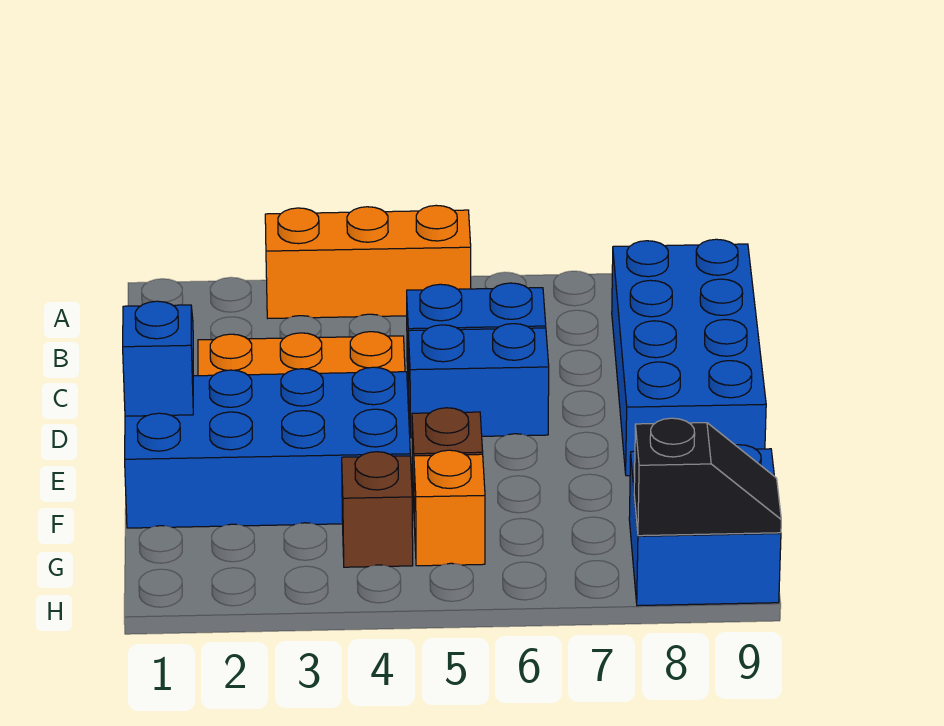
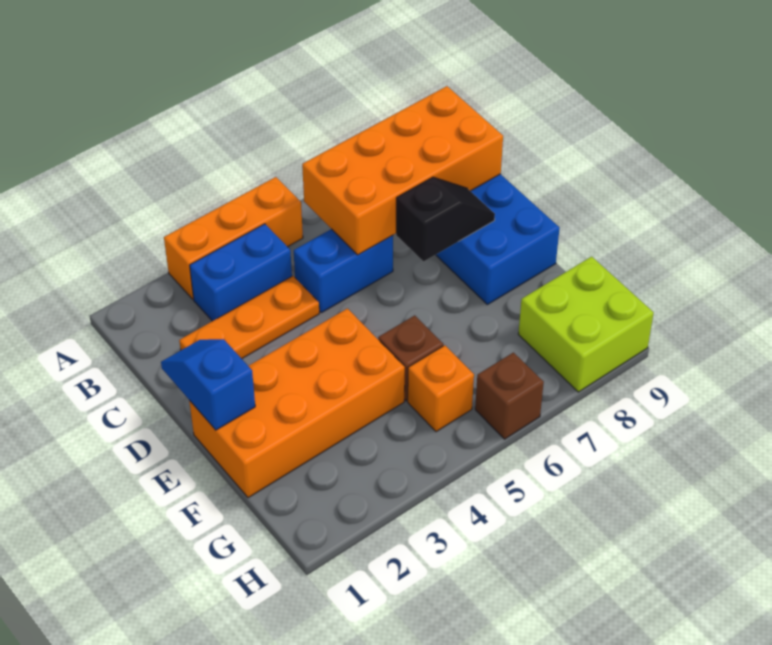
none -> orange brick B6:C9 level 2
blue brick D5:D6 level 1 -> blue brick B3:B4 level 1
blue brick E1:F4 level 1 -> orange brick E1:F4 level 1
brown brick G4 level 1 -> brown brick H6 level 1
blue brick G8:H9 level 1 -> lime brick G8:H9 level 1
black slope H8:H9 level 2 top 8 -> black slope D7:D8 level 2 top 7

